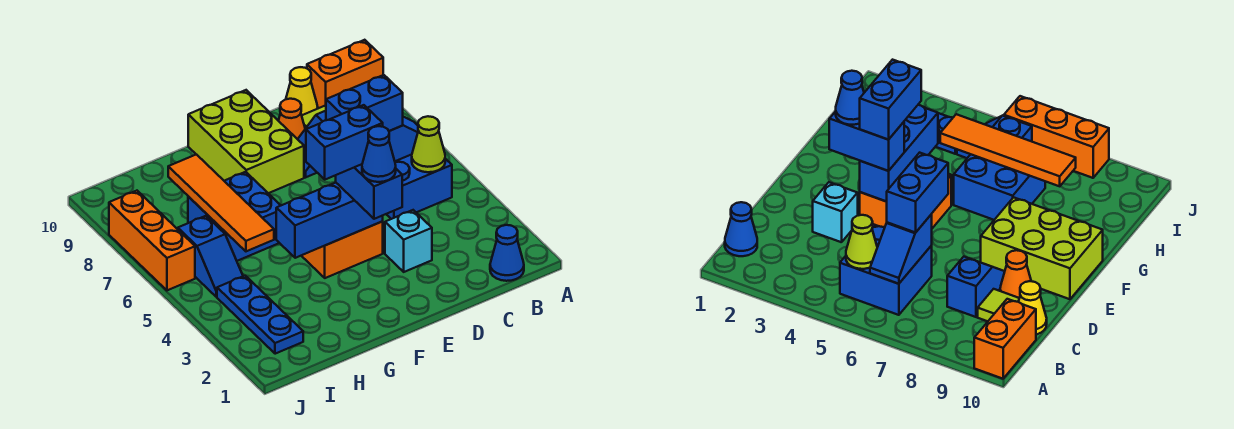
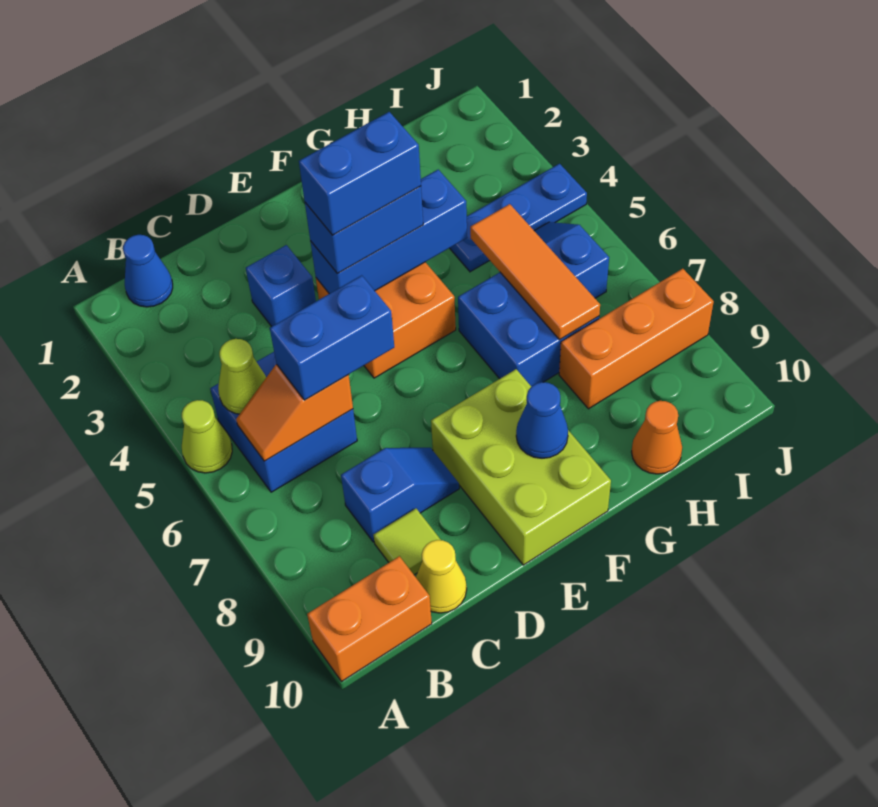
none -> lime cone A5 level 1
blue slope B6:C6 level 2 top C -> orange slope B6:C6 level 2 top C
cyan brick D3 level 1 -> blue brick D3 level 1
orange cone D9 level 1 -> orange cone H10 level 1
blue brick E3:E4 level 3 -> blue brick E4:F4 level 3
blue cone E3 level 4 -> blue cone F9 level 2
orange tile H5:H8 level 2 -> orange tile H5:H7 level 2
blue plate I2:I4 level 1 -> blue plate H4:J4 level 1
orange brick J6:J8 level 1 -> orange brick H8:J8 level 1

